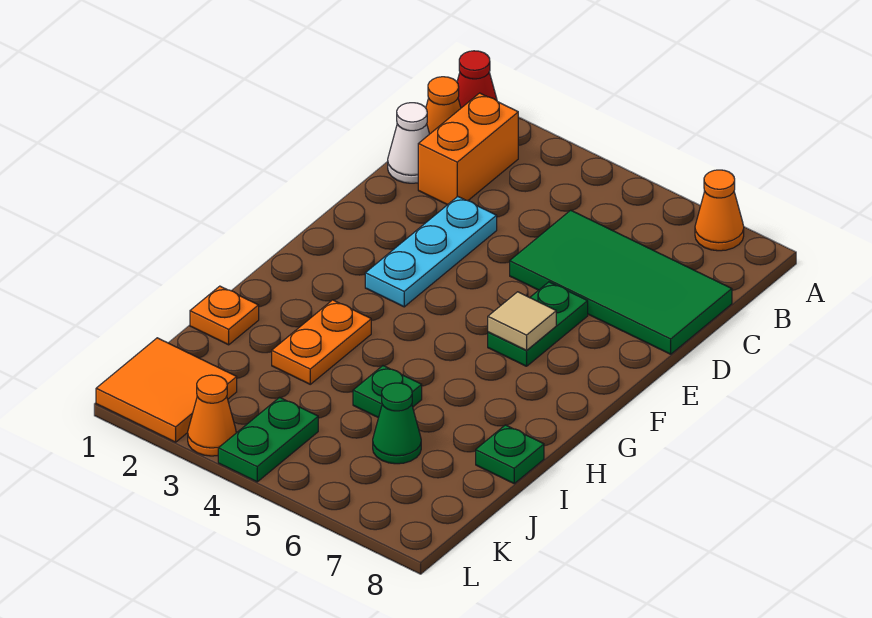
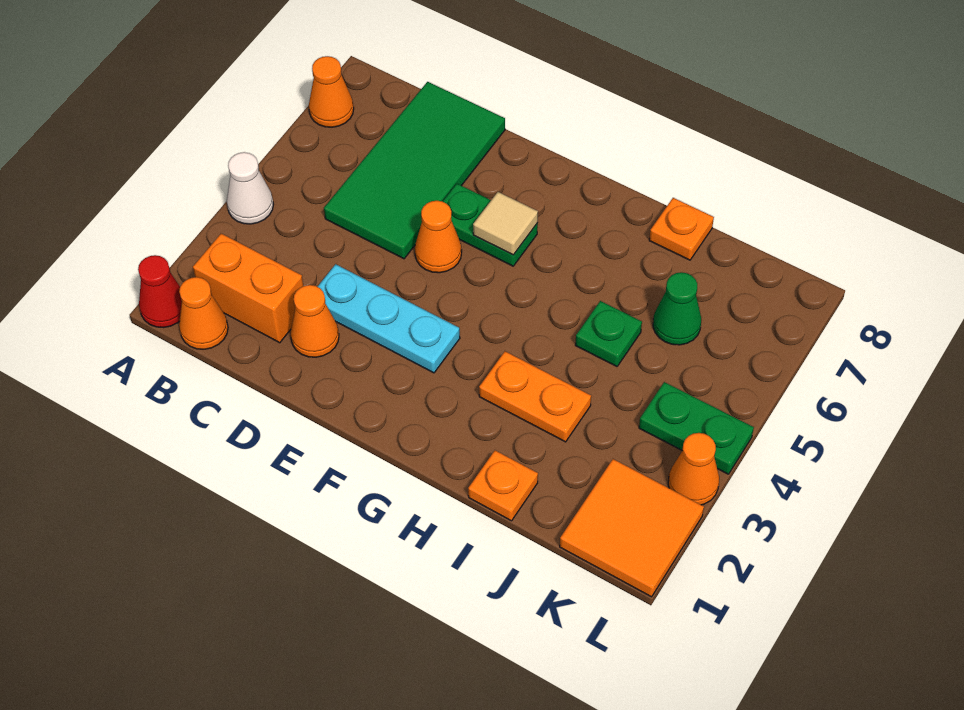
white cone C1 level 1 -> white cone A4 level 1
none -> orange cone D2 level 1
none -> orange cone E5 level 1
green plate I8 level 1 -> orange plate I8 level 1

